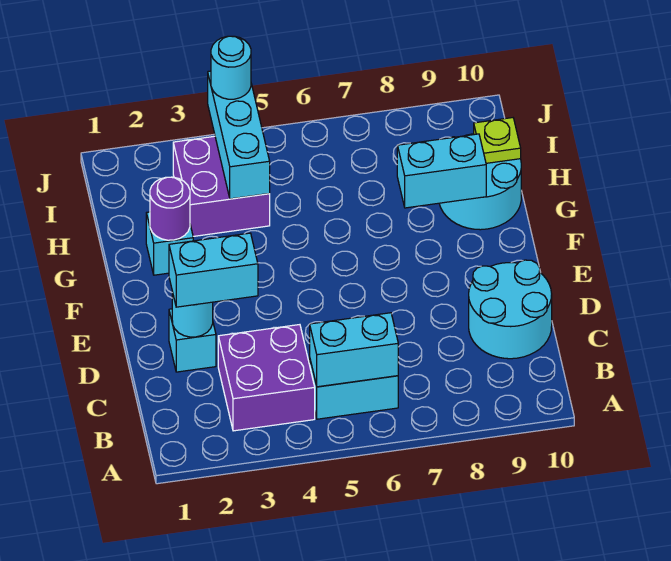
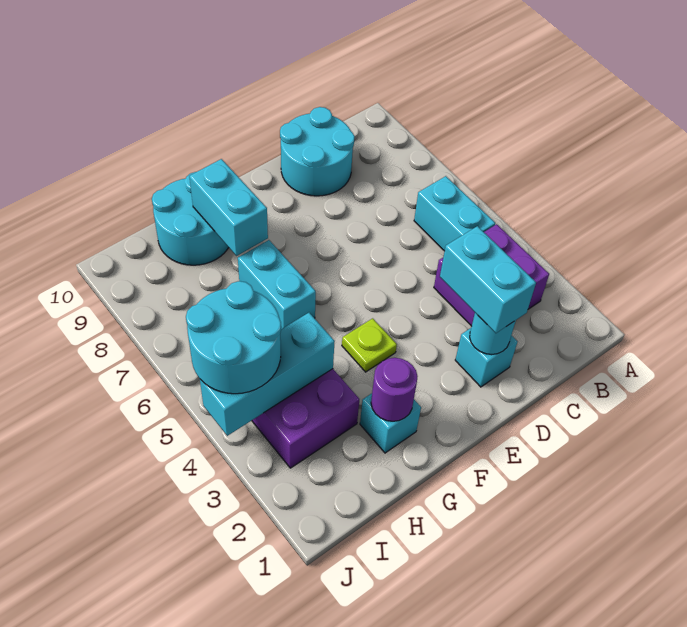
cyan brick B5:B6 level 2 -> cyan brick G6:G7 level 1
lime plate H10 level 2 -> lime plate F4 level 1
cyan round brick J4 level 3 -> cyan round brick I4:J5 level 3

